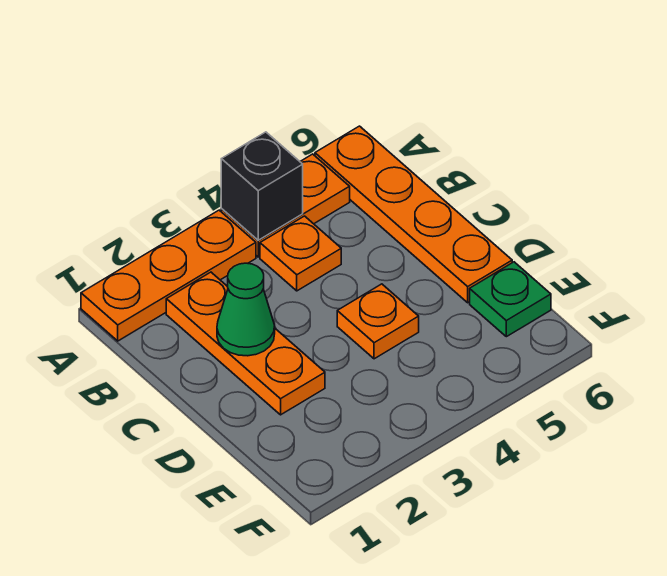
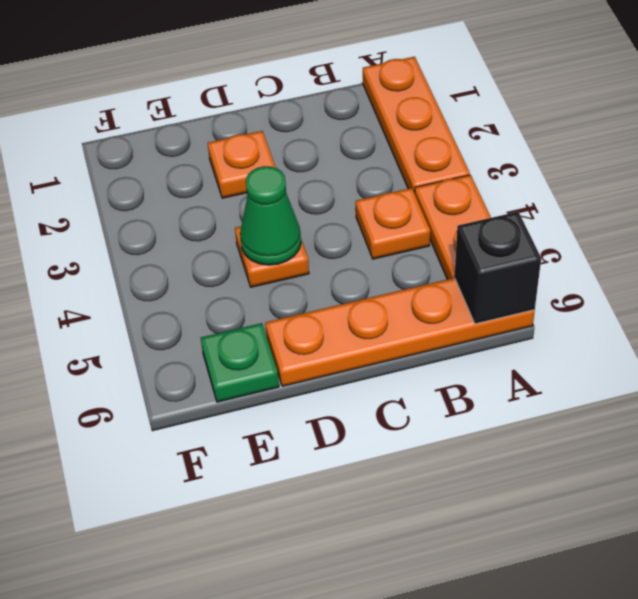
black brick A4 level 2 -> black brick A6 level 2
orange plate B2:D2 level 1 -> orange plate D2 level 1
green cone C2 level 2 -> green cone D4 level 2

